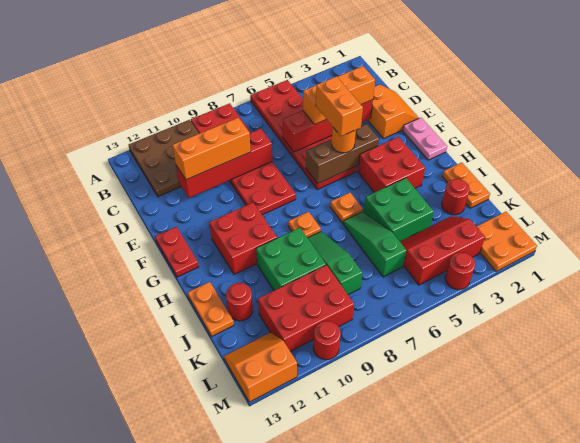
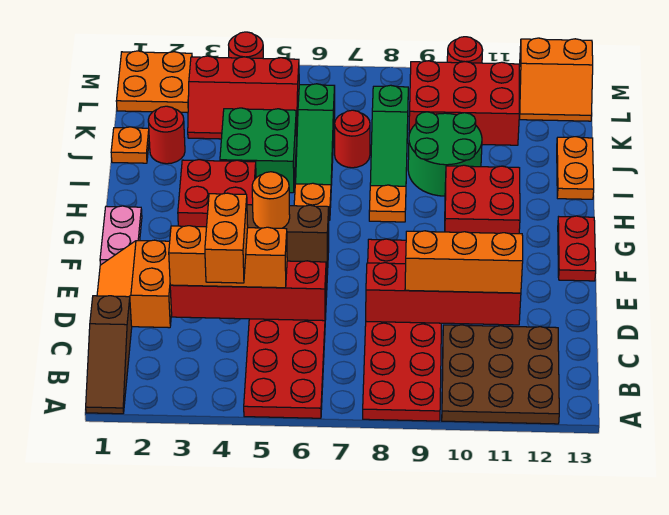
none -> brown slope A1:C1 level 1 top C
orange brick E5:F5 level 4 -> orange brick C4:D4 level 4
orange plate I1:J1 level 1 -> orange plate J1 level 1
green brick I9:J10 level 1 -> green round brick I9:J10 level 1
red round brick J12 level 1 -> red round brick J7 level 1

